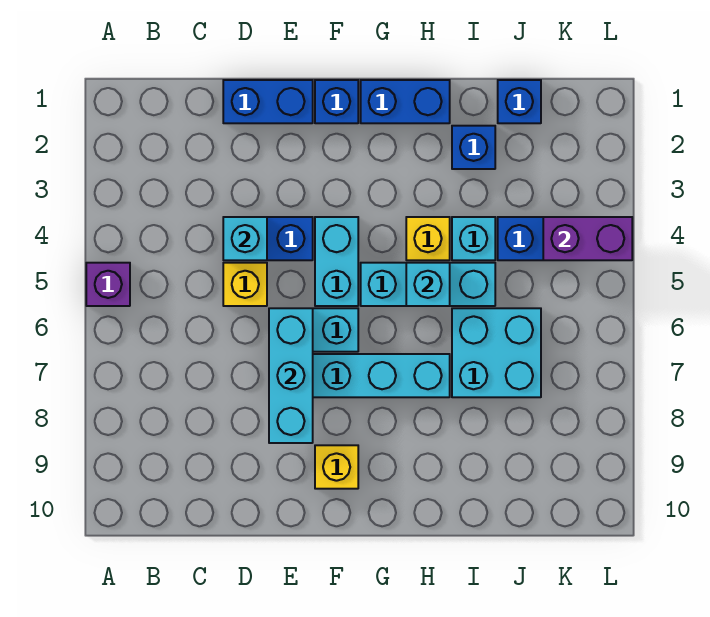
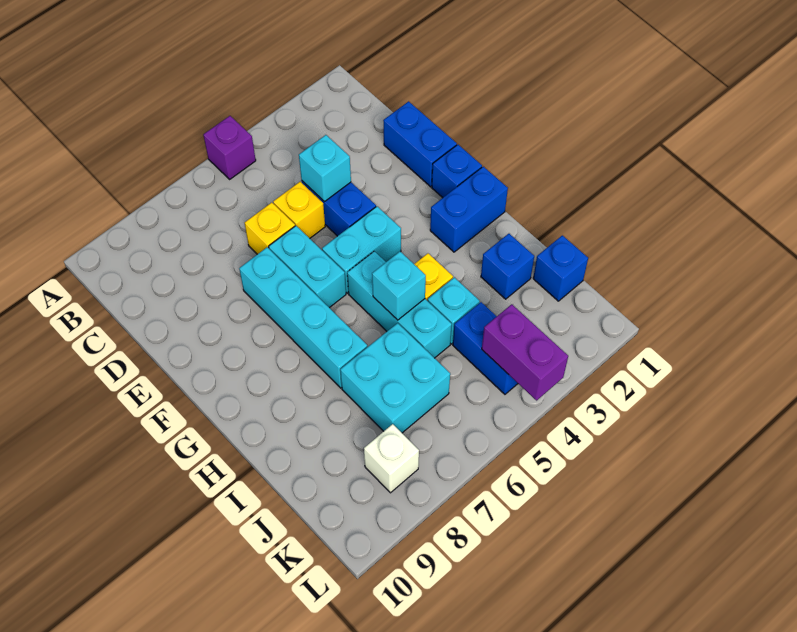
cyan brick E6:E8 level 2 -> none
yellow brick F9 level 1 -> yellow brick D6 level 1
blue brick G1:H1 level 1 -> blue brick G1:G2 level 1
none -> white brick K8 level 1

